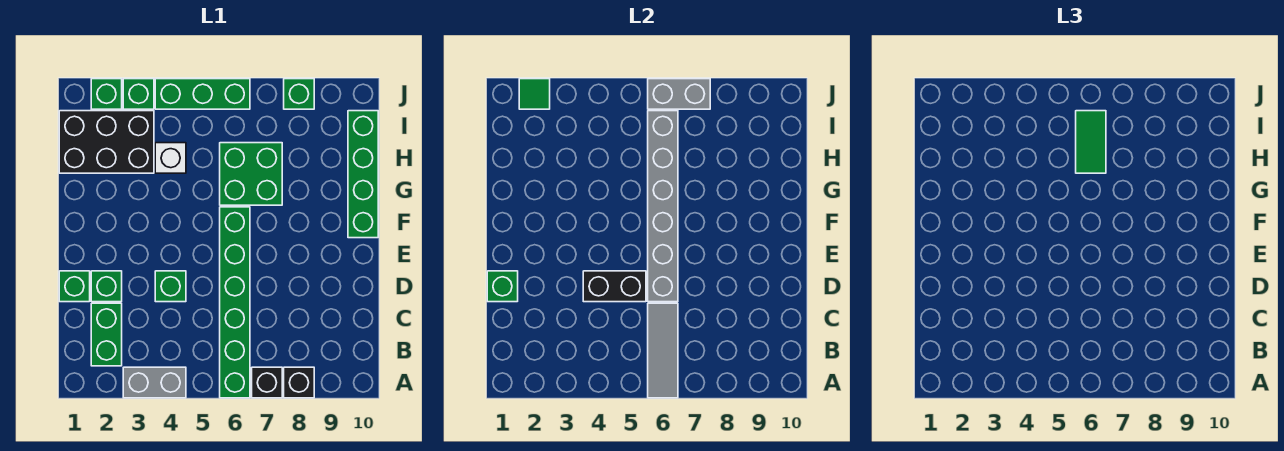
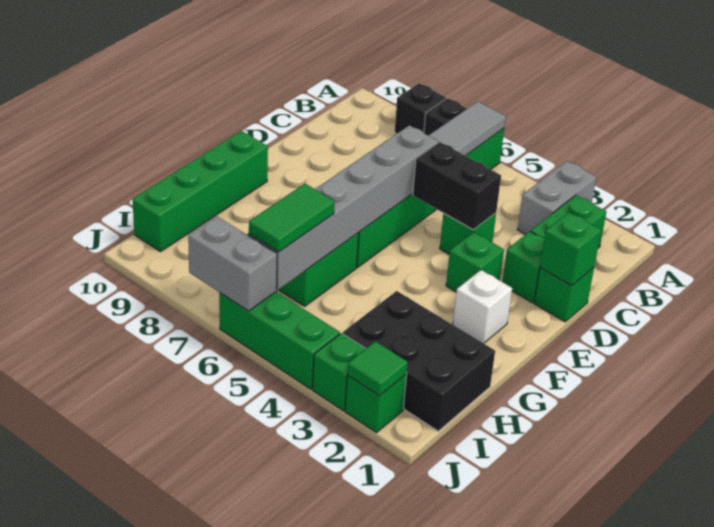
grey brick A3:A4 level 1 -> grey brick A3:B3 level 1
white brick H4 level 1 -> white brick F2 level 1
green brick J8 level 1 -> green brick E3 level 1

